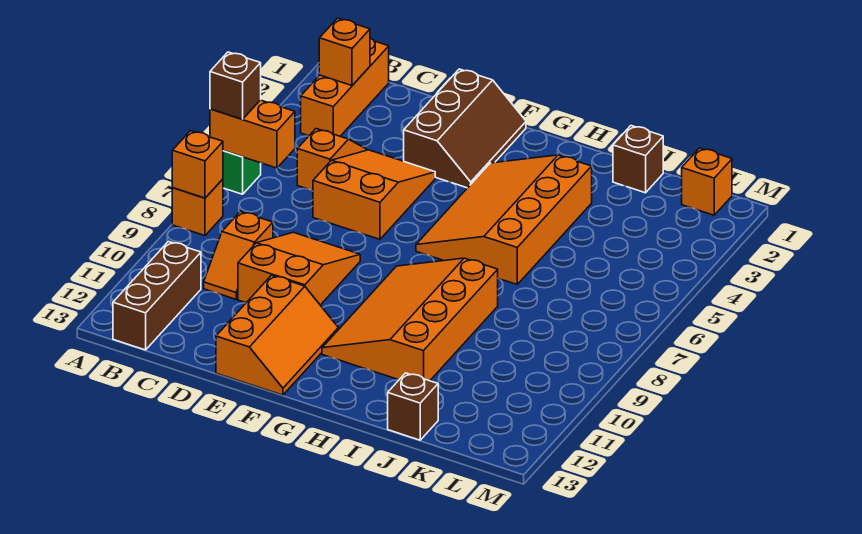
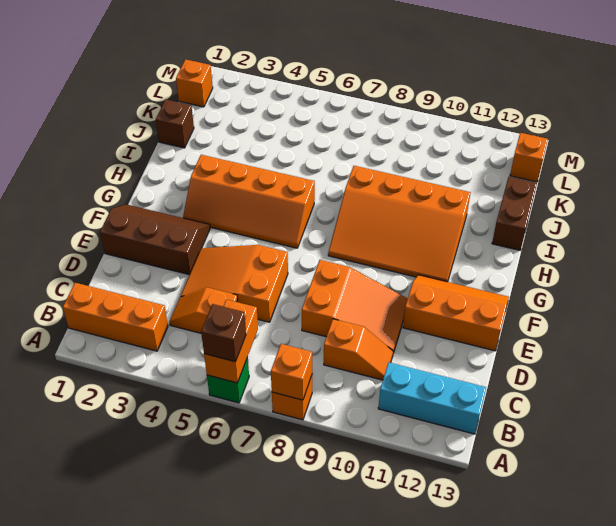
orange brick B2 level 2 -> orange brick L13 level 1
brown brick B11:B13 level 1 -> cyan brick B11:B13 level 1
orange slope D8:E10 level 1 top 10 -> orange slope D8:E10 level 1 top 8
orange slope G3:I6 level 1 top I -> orange slope G3:H6 level 1 top H
brown brick J13 level 1 -> brown brick I13:J13 level 1

